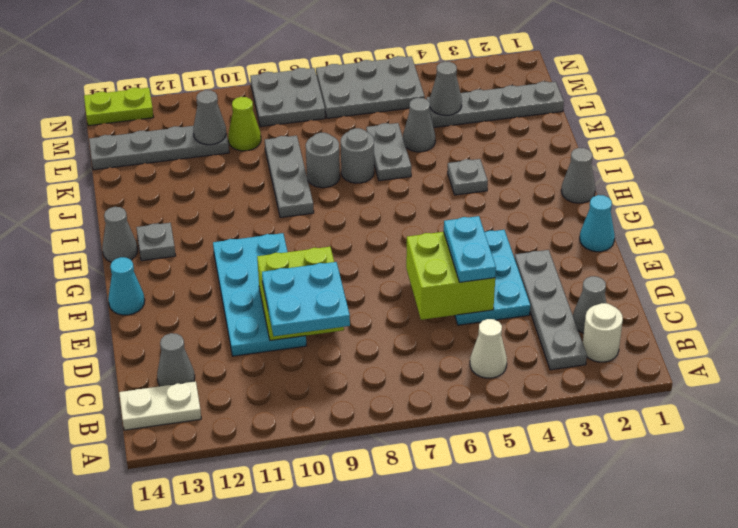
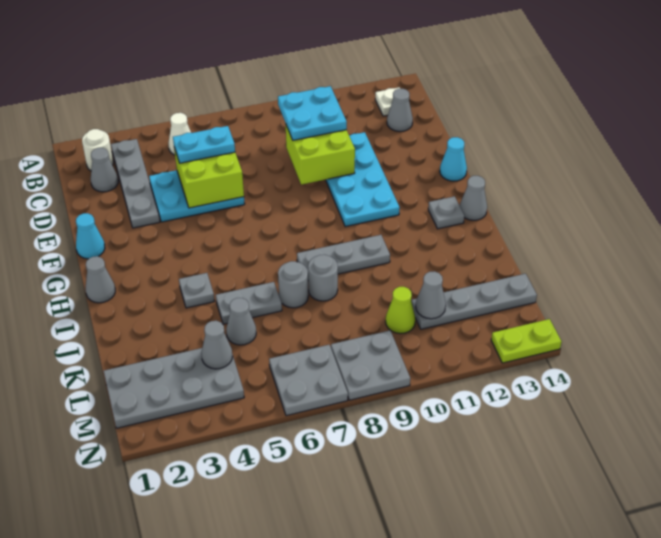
white plate B13:B14 level 1 -> white plate B13 level 1
cyan plate D4:F5 level 1 -> cyan plate D4:E6 level 1
cyan plate D5:E5 level 3 -> cyan plate D5:D6 level 3
grey plate I9:K9 level 1 -> grey plate I8:I10 level 1
grey plate J6:K6 level 1 -> grey plate J5:J6 level 1
grey plate L1:L4 level 1 -> grey plate L1:M4 level 1
grey plate M5:N7 level 1 -> grey plate M6:N7 level 1

